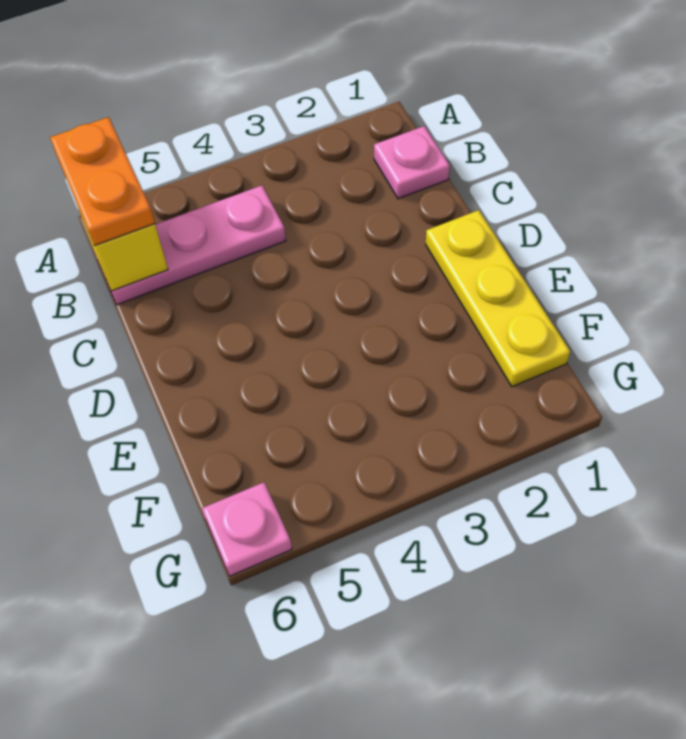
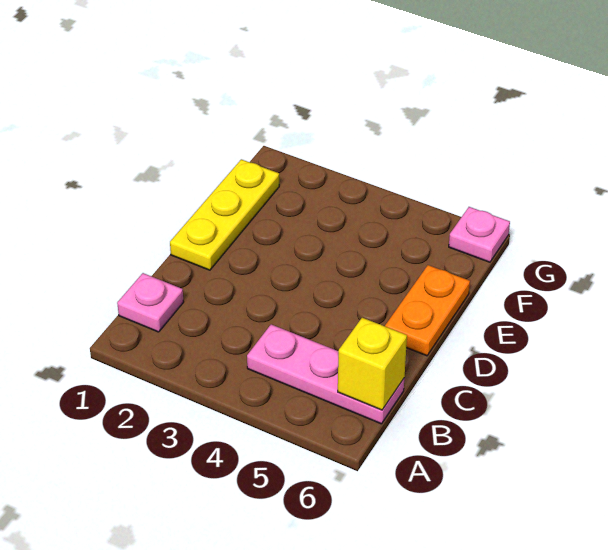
orange plate A6:B6 level 3 -> orange plate D6:E6 level 1

